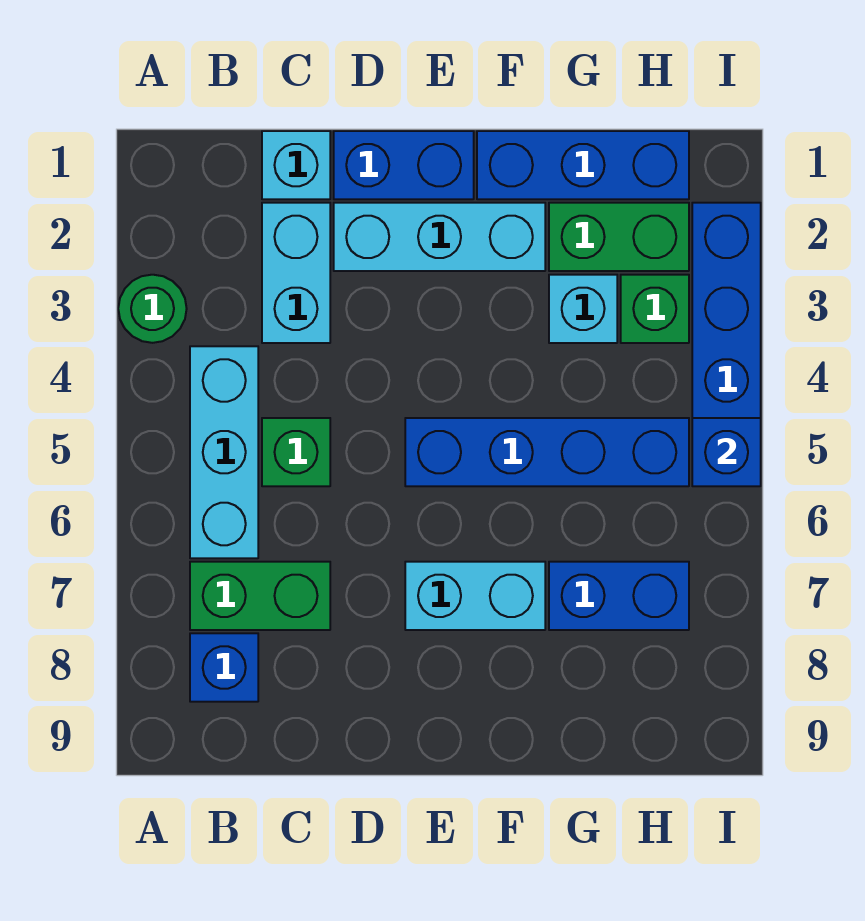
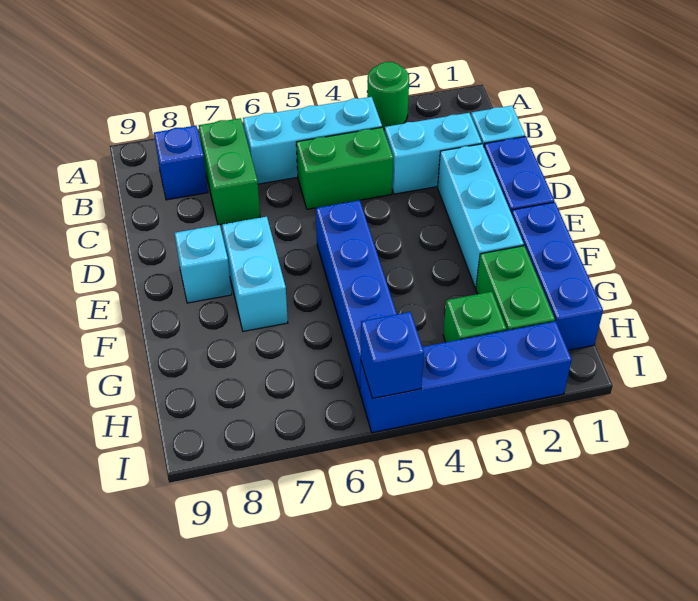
green brick C5 level 1 -> green brick C4:C5 level 1
cyan brick G3 level 1 -> cyan brick E8 level 1
blue brick G7:H7 level 1 -> none

